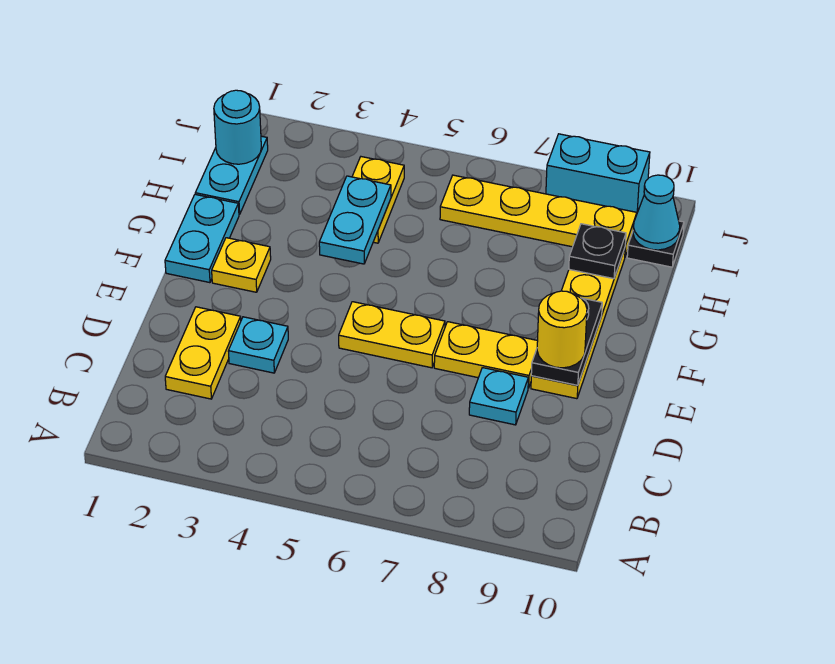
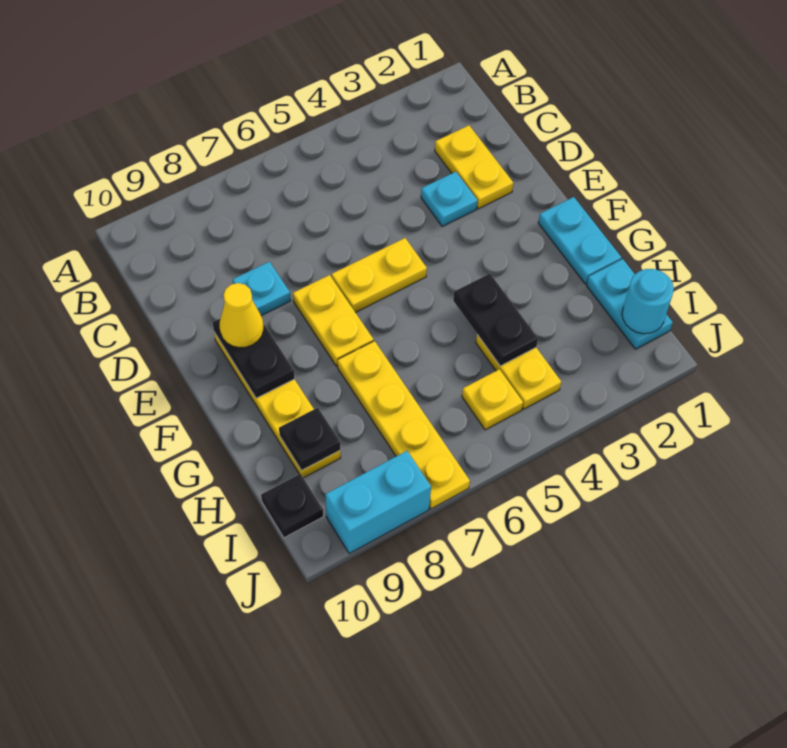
yellow plate E7:E8 level 1 -> yellow plate E7:F7 level 1
yellow round brick E9 level 3 -> yellow cone E9 level 3
yellow plate F2 level 1 -> yellow plate I5 level 1
cyan plate G4:H4 level 2 -> black plate G4:H4 level 2
yellow plate I6:I9 level 1 -> yellow plate G7:J7 level 1
cyan cone I10 level 2 -> none

